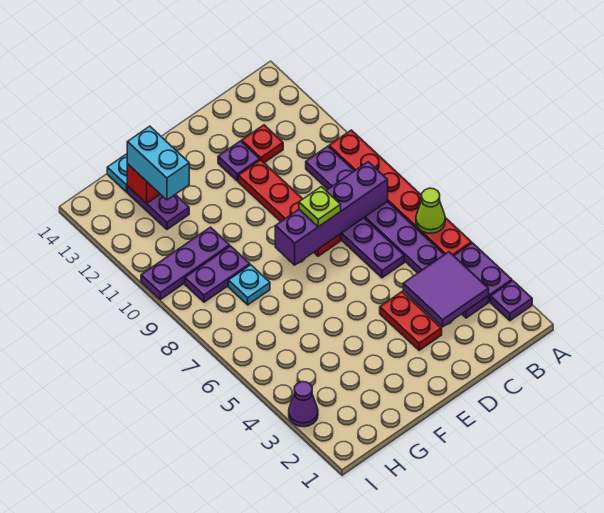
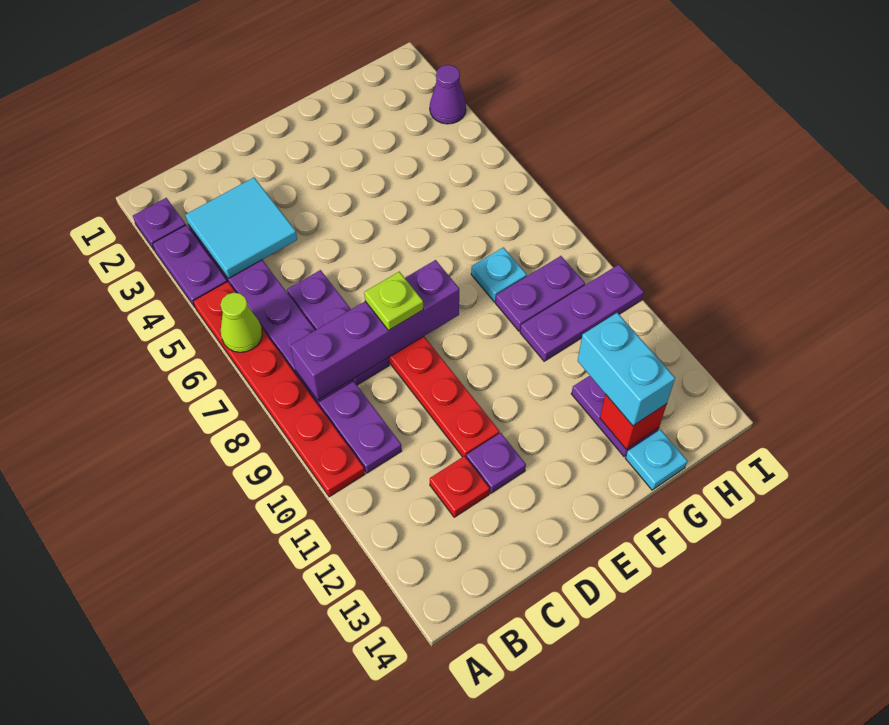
purple tile B3:C4 level 2 -> cyan tile B3:C4 level 2
red plate D3:D4 level 1 -> none

